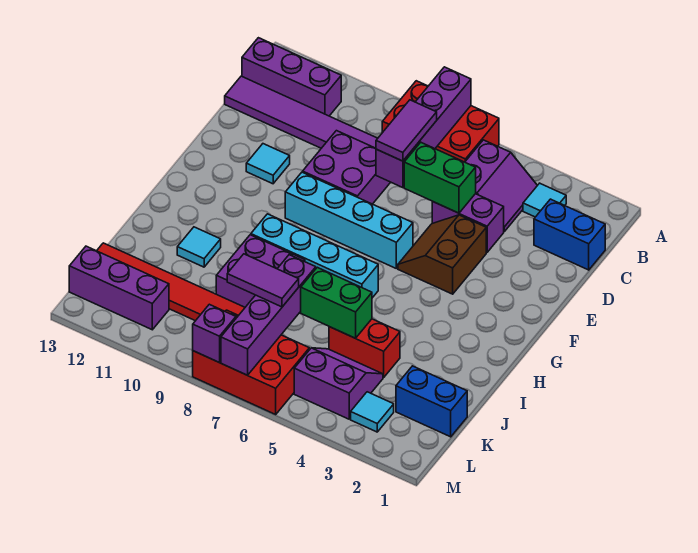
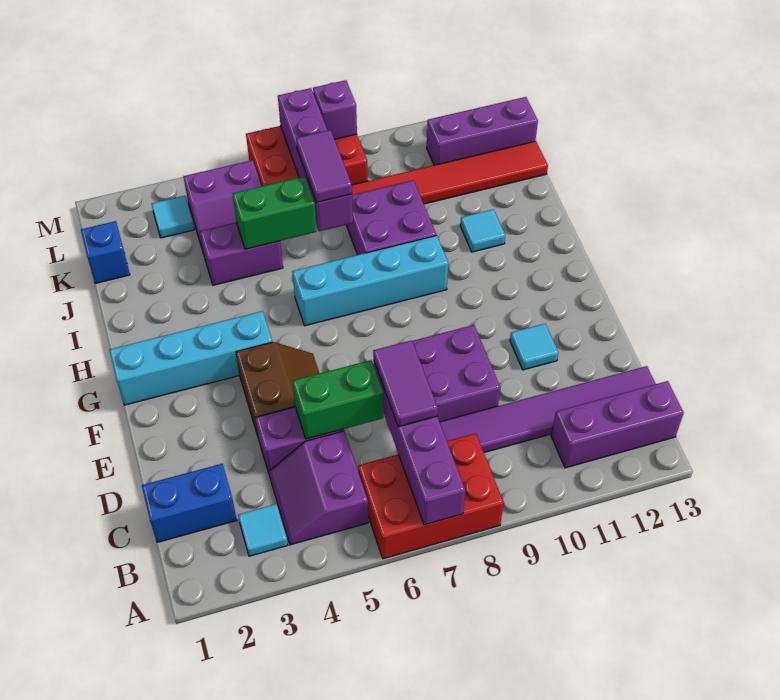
cyan brick F6:F9 level 1 -> cyan brick G1:G4 level 1
red brick J4:J5 level 1 -> purple brick J4:J5 level 1
blue brick K1:K2 level 1 -> blue brick K1 level 1
purple tile K7:K8 level 3 -> purple tile J7:K7 level 3

